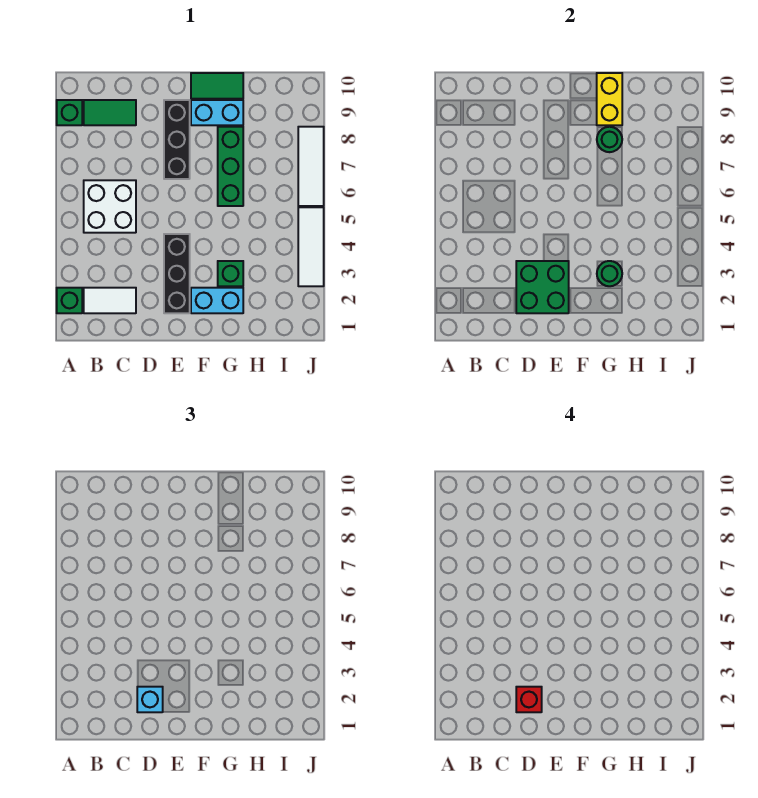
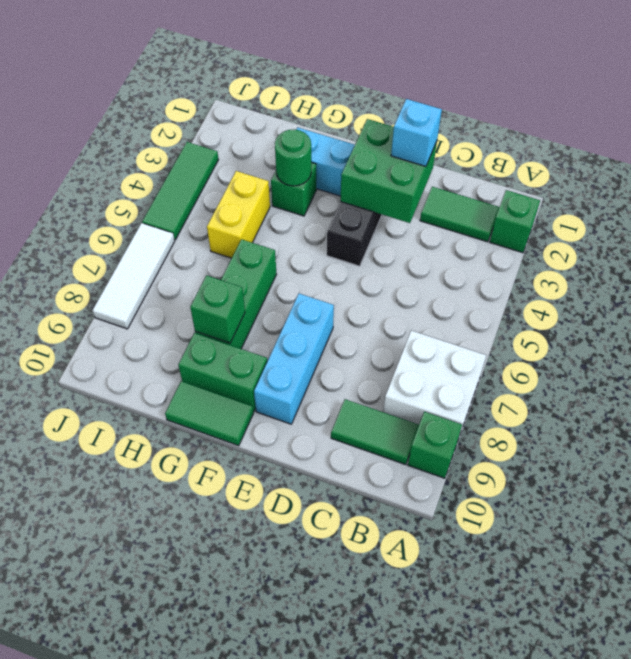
white tile B2:C2 level 1 -> green tile B2:C2 level 1
white brick B5:C6 level 1 -> white brick A7:B8 level 1
red brick D2 level 4 -> none
black brick E7:E9 level 1 -> cyan brick E7:E9 level 1
cyan brick F9:G9 level 1 -> green brick F9:G9 level 1
green round brick G8 level 2 -> green brick G8 level 2
yellow brick G9:G10 level 2 -> yellow brick H4:H5 level 1
white tile J3:J5 level 1 -> green tile J3:J5 level 1

